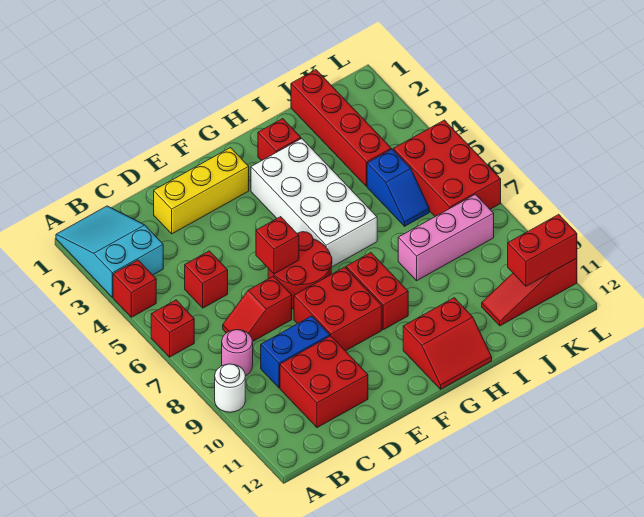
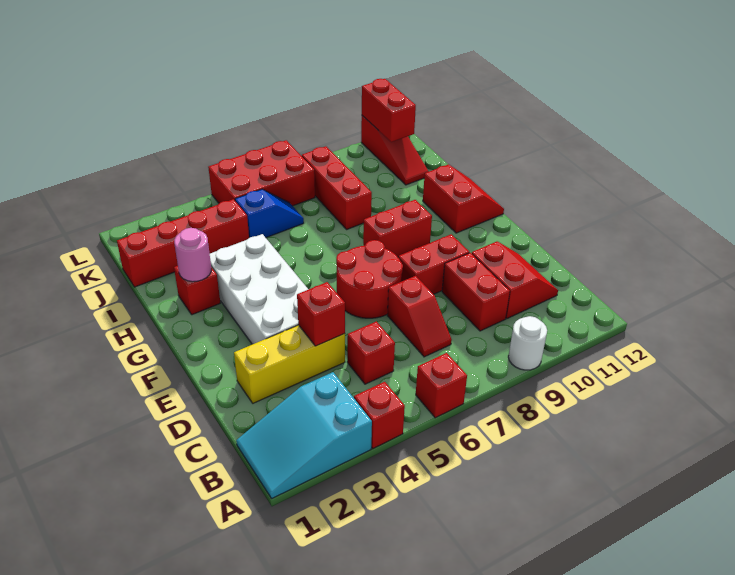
pink round brick B8 level 1 -> pink round brick H2 level 2
blue brick C9:D9 level 1 -> red brick C9:D9 level 1
red brick C10:D11 level 1 -> red slope C10:D11 level 1 top 10
yellow brick D2:F2 level 1 -> yellow brick D2:D4 level 1
red brick E6 level 2 -> red brick D4 level 2
red brick E8:F9 level 1 -> red brick E8:E9 level 1
white brick G3:H6 level 1 -> white brick E3:H4 level 1
pink brick I8:K8 level 1 -> red brick I8:K8 level 1

